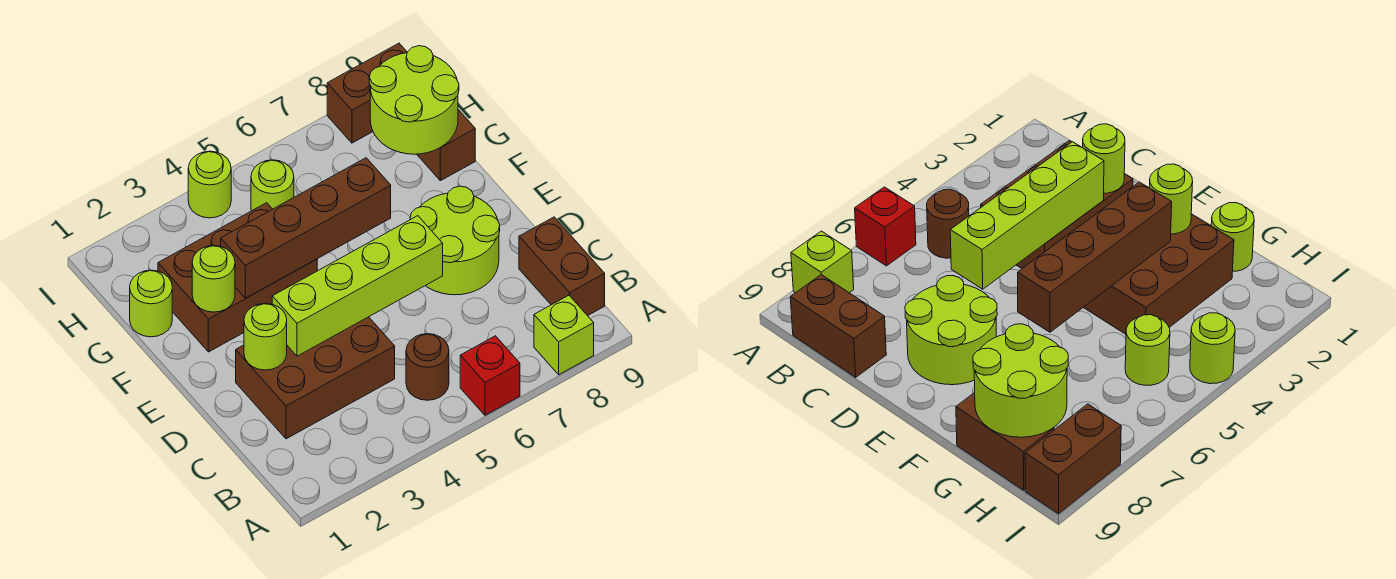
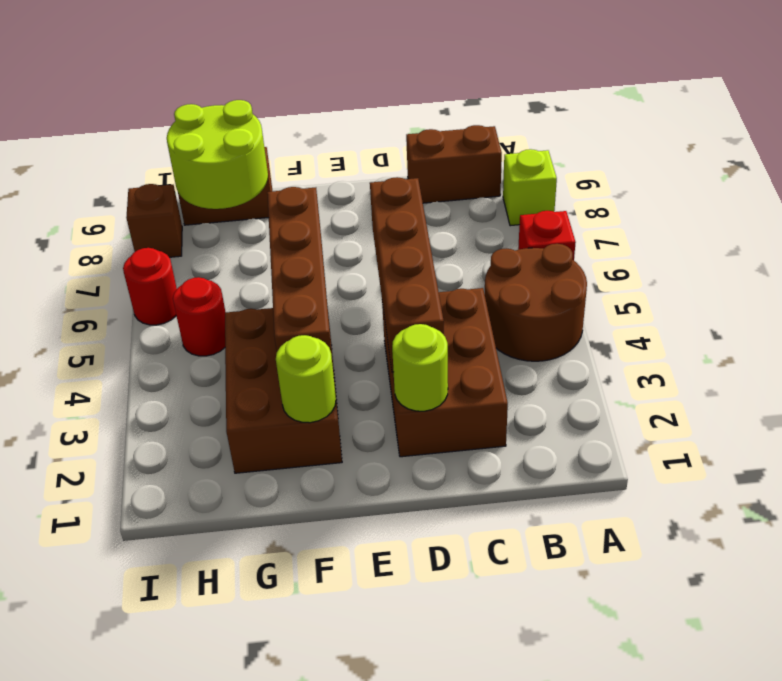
brown round brick B5 level 1 -> brown round brick A4:B5 level 1
lime brick D3:D6 level 2 -> brown brick D3:D6 level 2
lime round brick D7:E8 level 1 -> none
lime round brick G1 level 1 -> none
lime round brick H5 level 1 -> red round brick H5 level 1
lime round brick I4 level 1 -> none
none -> red round brick I6 level 1
brown brick I8:I9 level 1 -> brown brick I8 level 1

